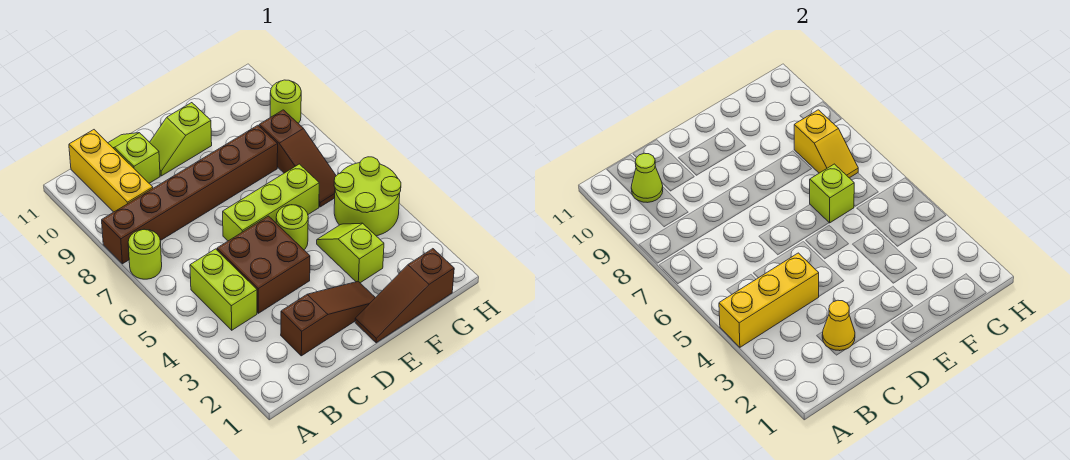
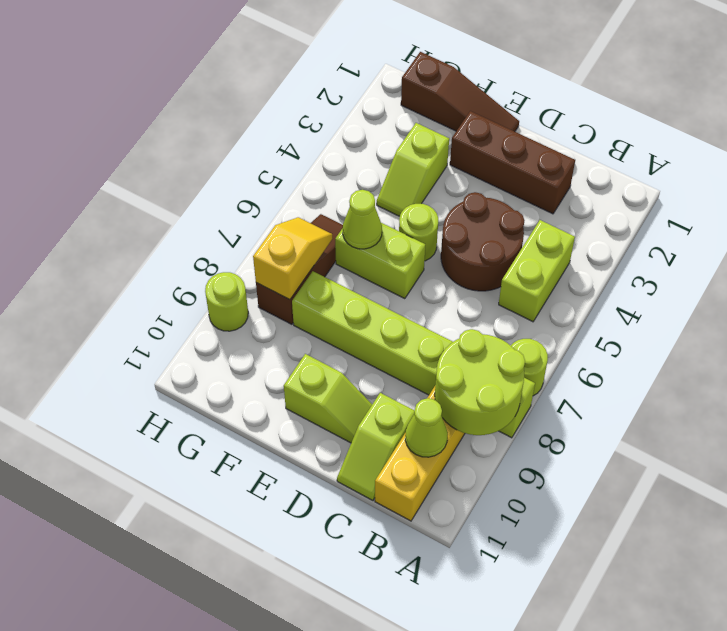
yellow brick A4:C4 level 2 -> none
brown brick A8:F8 level 1 -> lime brick A8:F8 level 1
brown slope C2:E2 level 1 top C -> brown brick C2:E2 level 1
yellow cone C2 level 2 -> none
brown brick C4:D5 level 1 -> brown round brick C4:D5 level 1
lime brick D6:F6 level 1 -> lime brick E6:F6 level 1
lime brick F6 level 2 -> lime cone F6 level 2
lime round brick G4:H5 level 1 -> lime round brick A8:B9 level 2

